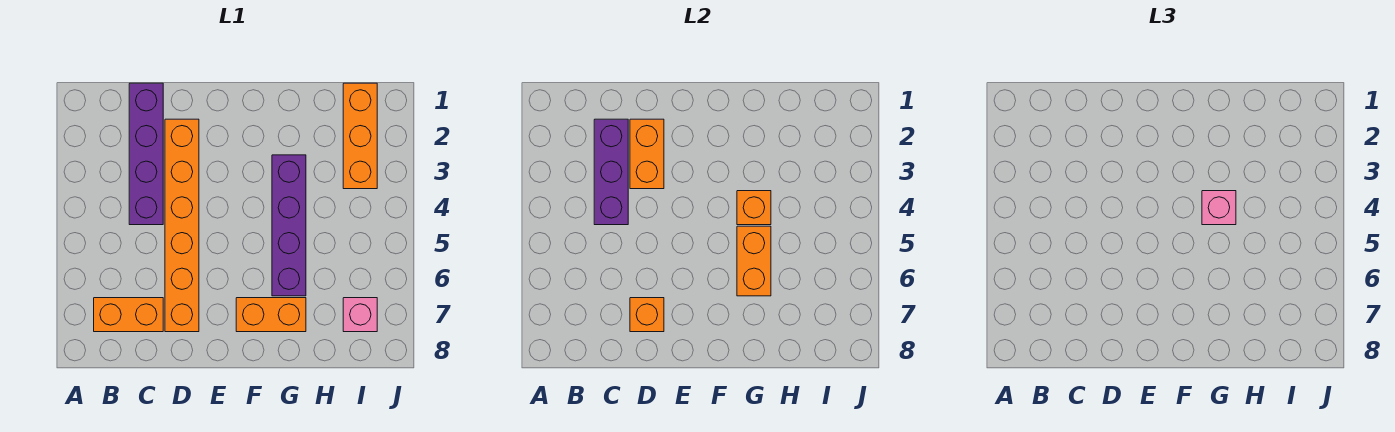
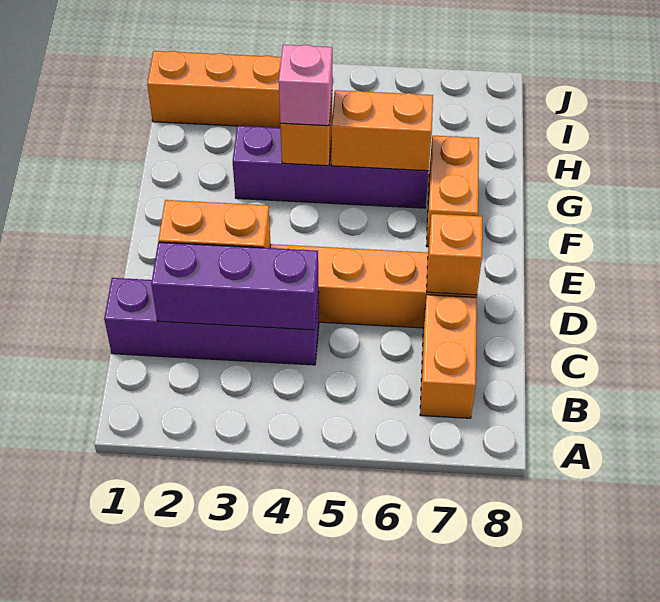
pink brick I7 level 1 -> none

